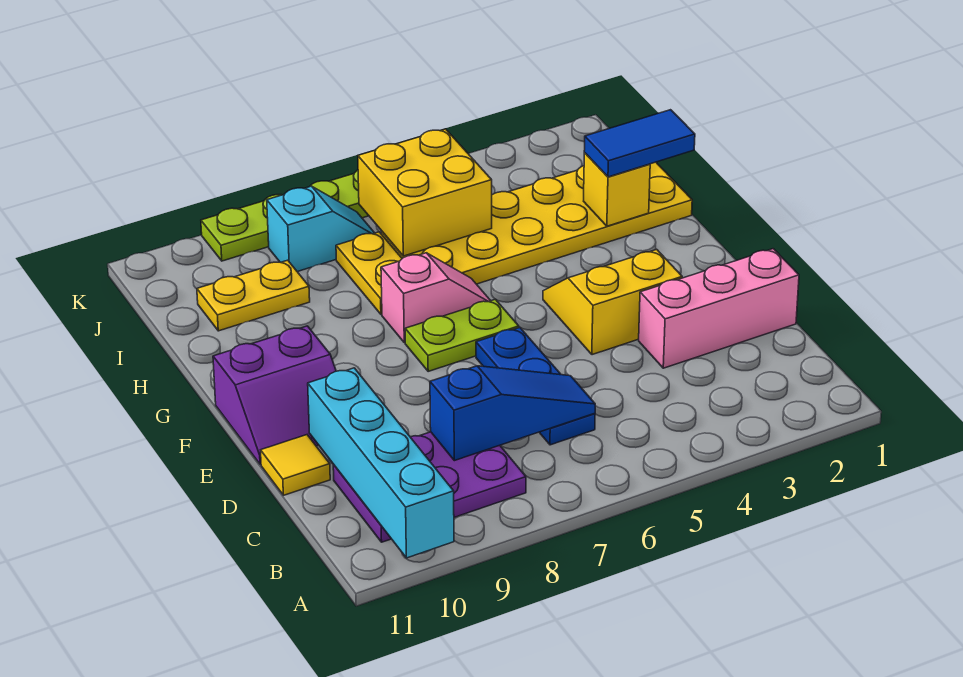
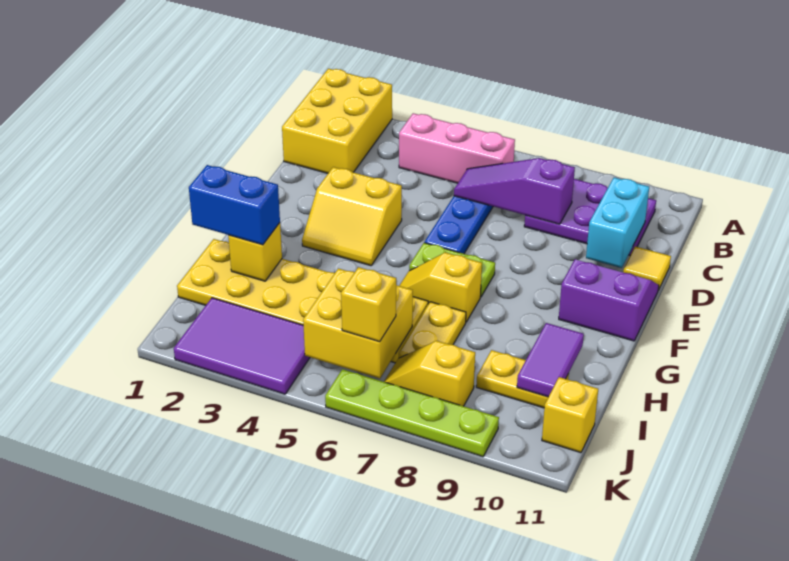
none -> yellow brick A1:C2 level 1
cyan brick A10:D10 level 2 -> cyan brick C10:D10 level 2
blue slope C6:C8 level 2 top 8 -> purple slope C6:C8 level 2 top 8
pink brick D1:D3 level 1 -> pink brick B4:B6 level 1
pink slope G6:G7 level 1 top 7 -> yellow slope G6:G7 level 1 top 7
blue tile H1:H2 level 3 -> blue brick H1:H2 level 3
none -> purple tile H10:I10 level 2
none -> purple tile J2:K4 level 1
none -> yellow brick J6 level 3
cyan slope J7:J8 level 1 top 8 -> yellow slope J7:J8 level 1 top 8
none -> yellow brick J11 level 1

